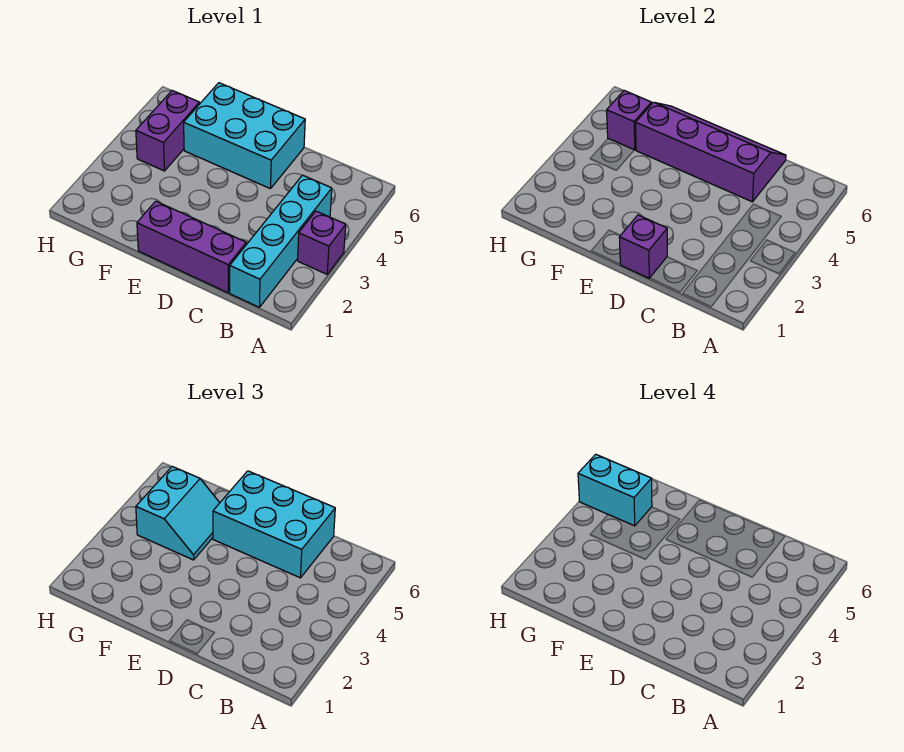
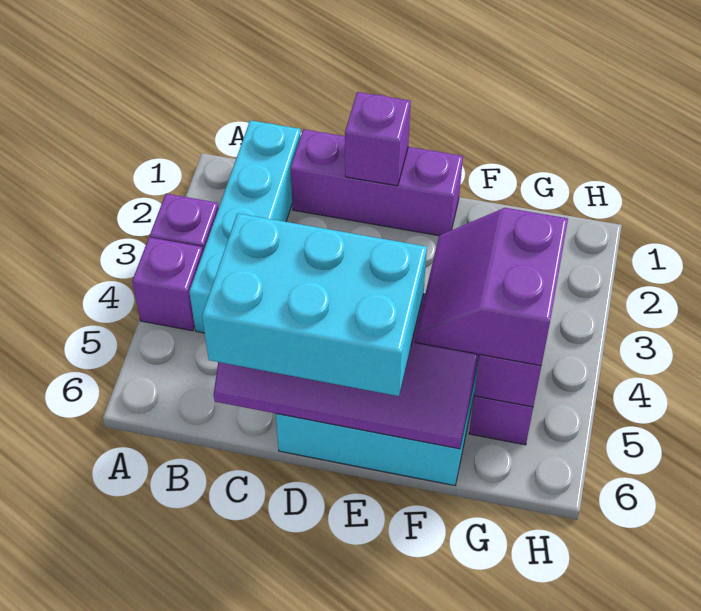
none -> purple brick A4 level 1
cyan slope F4:G5 level 3 top G -> purple slope F4:G5 level 3 top G
cyan brick G5:H5 level 4 -> none

